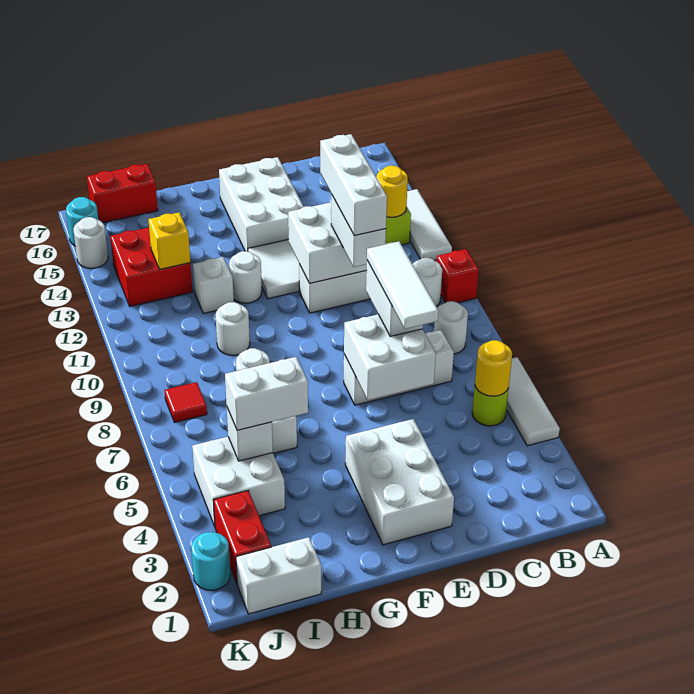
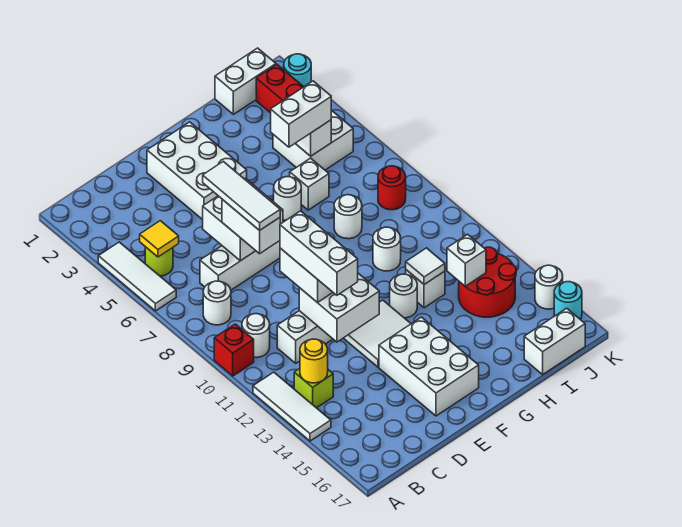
yellow round brick B5 level 2 -> yellow tile B5 level 2
none -> white round brick G6 level 1
none -> white tile H12 level 2
red brick I13:J14 level 1 -> red round brick I13:J14 level 1
yellow brick I13 level 2 -> white brick I13 level 2
red brick I17:J17 level 1 -> white brick I17:J17 level 1
red tile J8 level 1 -> red round brick J8 level 1

